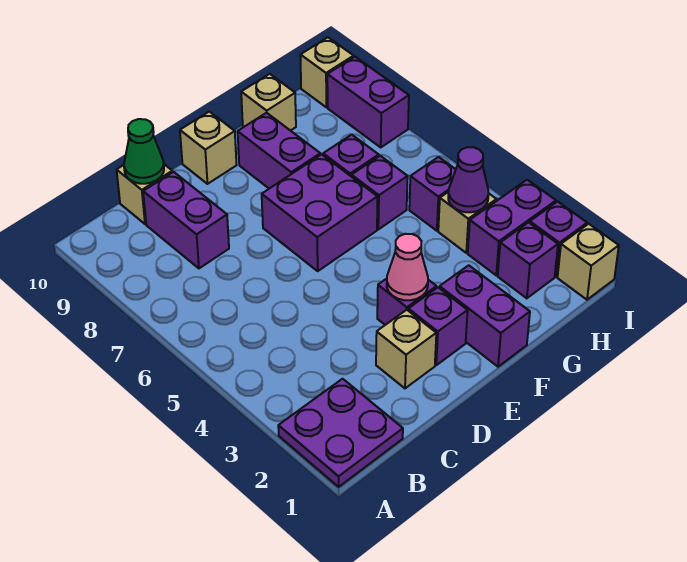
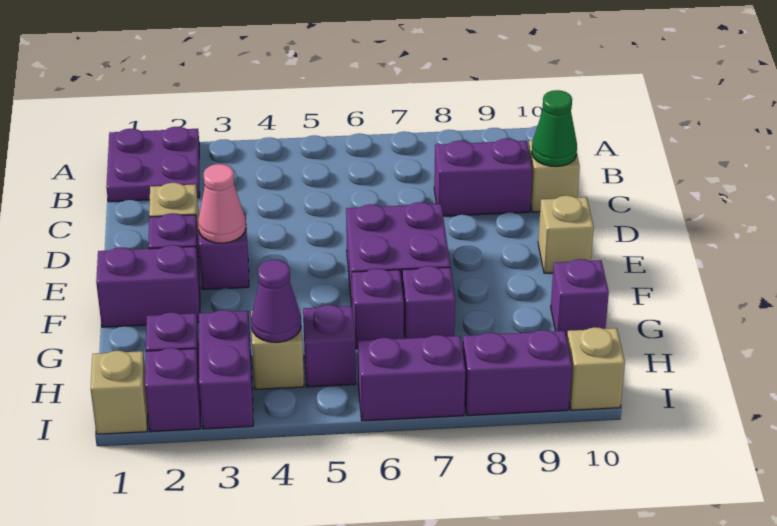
purple brick F8:F9 level 1 -> purple brick I6:I7 level 1
tan brick G10 level 1 -> purple brick G10 level 1

